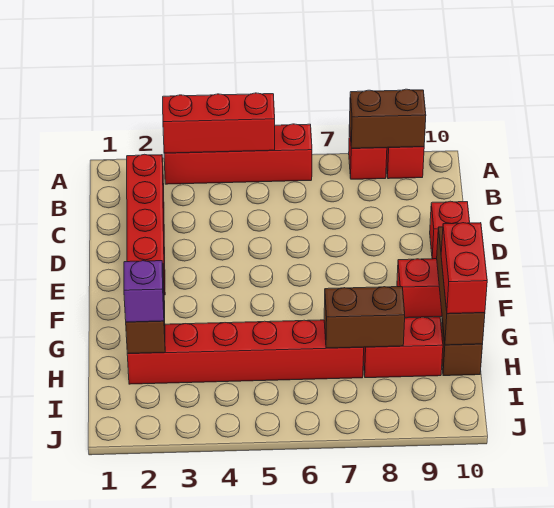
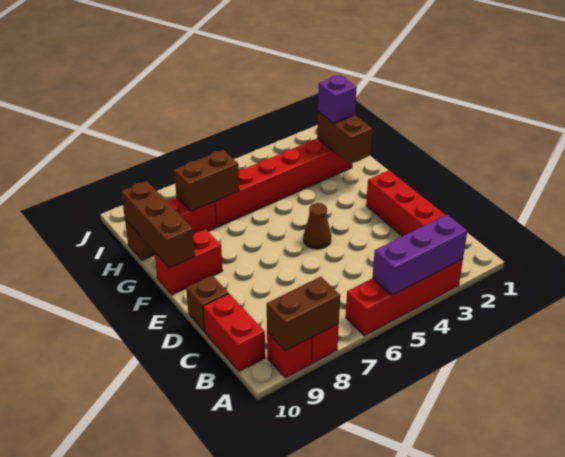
red brick A3:A5 level 2 -> purple brick A3:A5 level 2
red brick D10 level 1 -> brown brick D10 level 1
none -> brown cone E5 level 1
red brick G10:H10 level 3 -> red brick B10:C10 level 1

